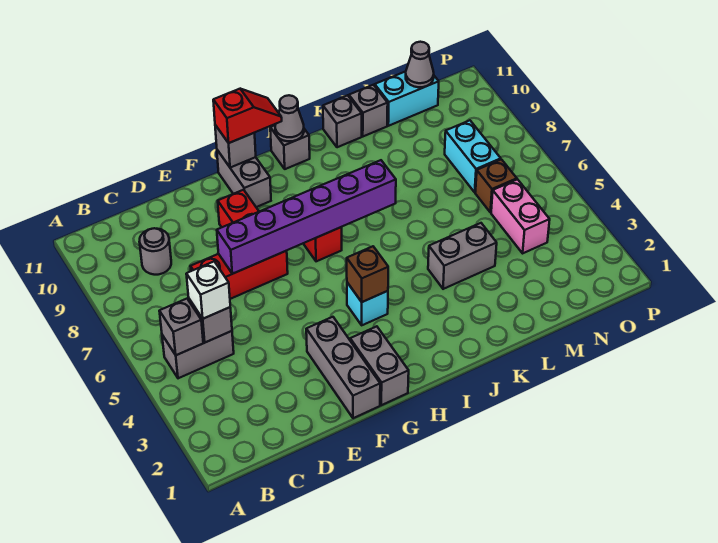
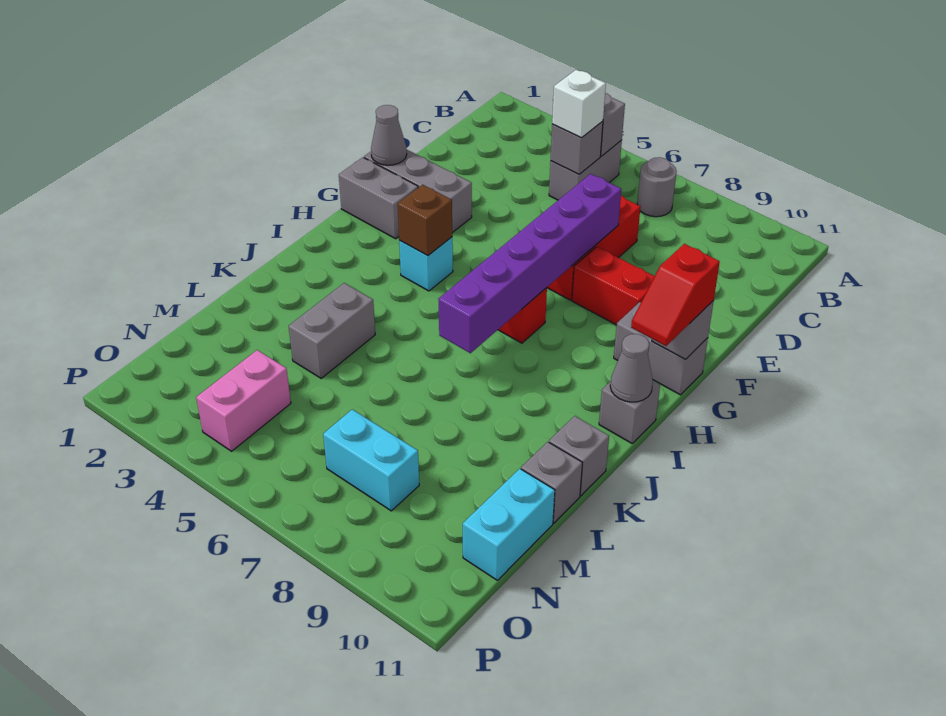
grey round brick C9 level 1 -> grey round brick B7 level 1
pink brick N4:N5 level 1 -> pink brick N4:O4 level 1
brown brick N6 level 1 -> none
grey cone N11 level 2 -> grey cone F1 level 2

